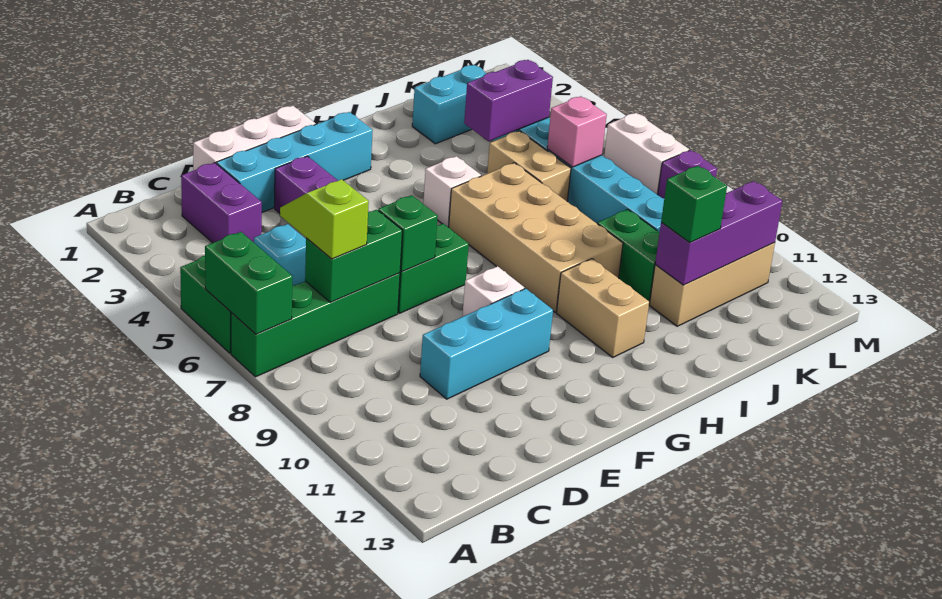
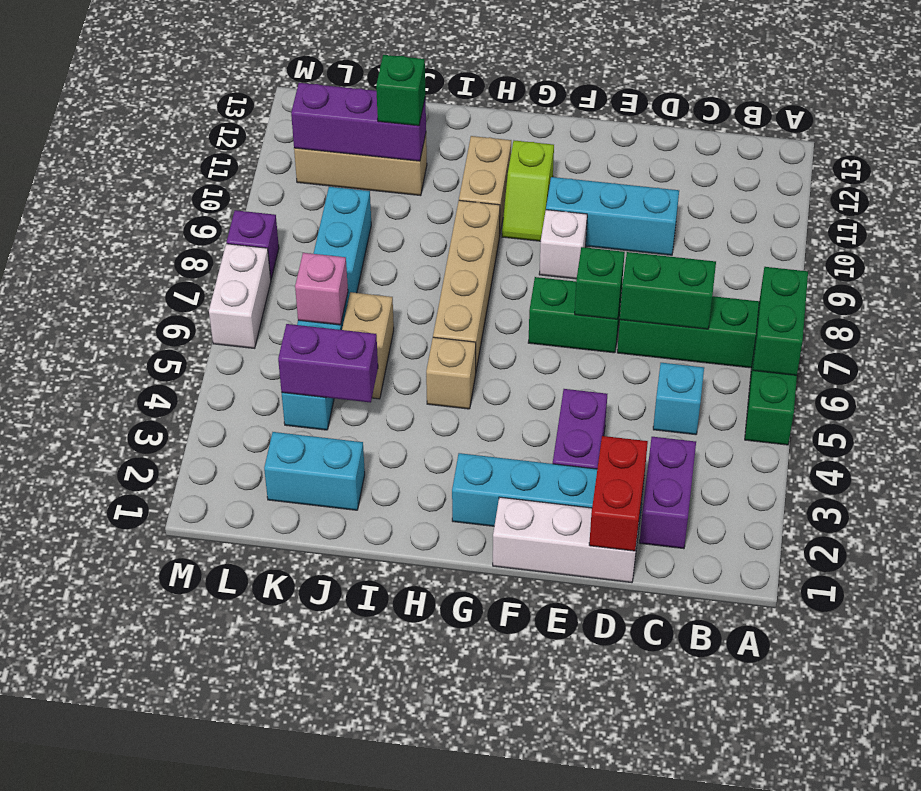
lime slope C6:C7 level 3 top 7 -> lime slope G10:G11 level 1 top 11
none -> red brick D1:D2 level 2
white brick H5 level 1 -> tan brick H5 level 1
tan brick H6:I9 level 1 -> tan brick H6:H9 level 1
green brick J9:J10 level 1 -> none

